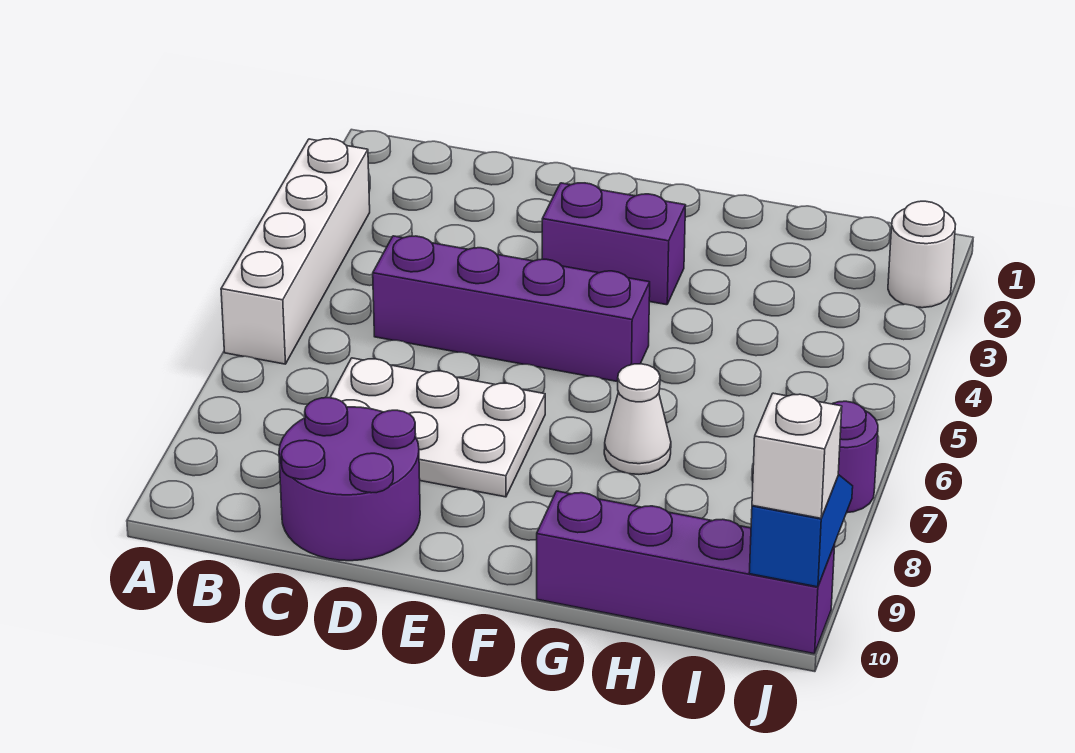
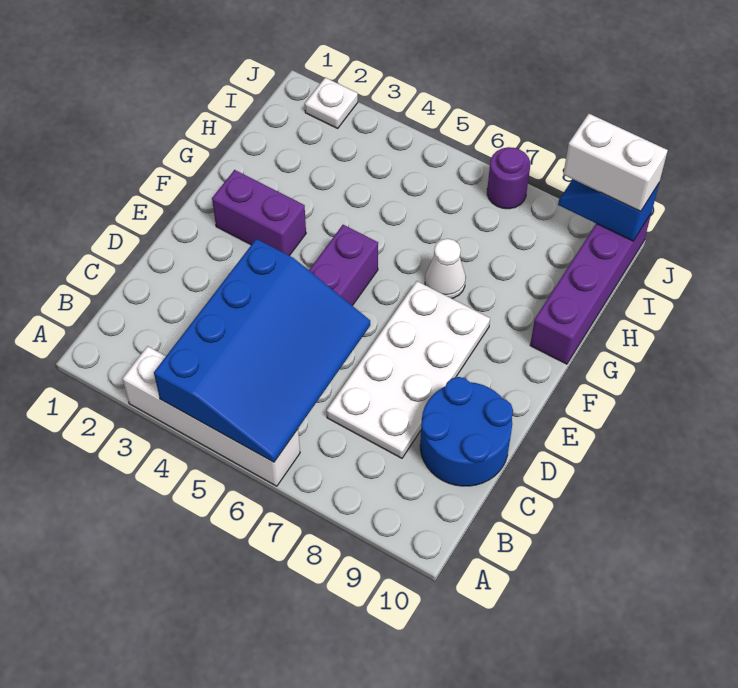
none -> blue slope A4:D6 level 2 top 4
white plate C7:E8 level 1 -> white plate C7:F8 level 1
purple round brick C9:D10 level 1 -> blue round brick C9:D10 level 1
purple brick E3:F3 level 1 -> purple brick F2:F3 level 1
white round brick J2 level 1 -> white plate J2 level 1
white brick J10 level 3 -> white brick J9:J10 level 3

